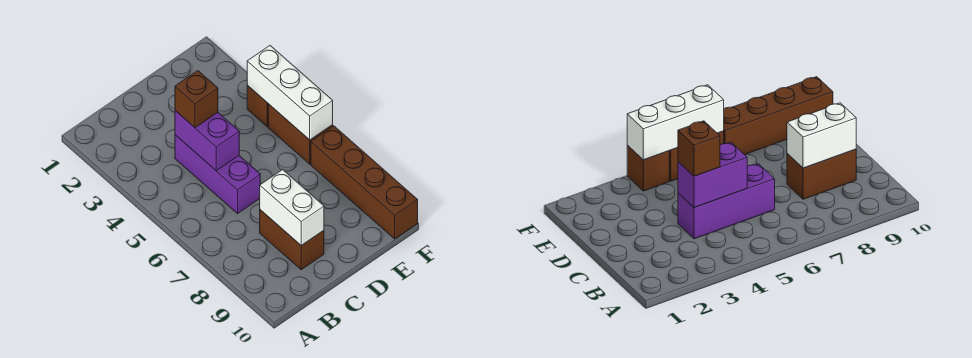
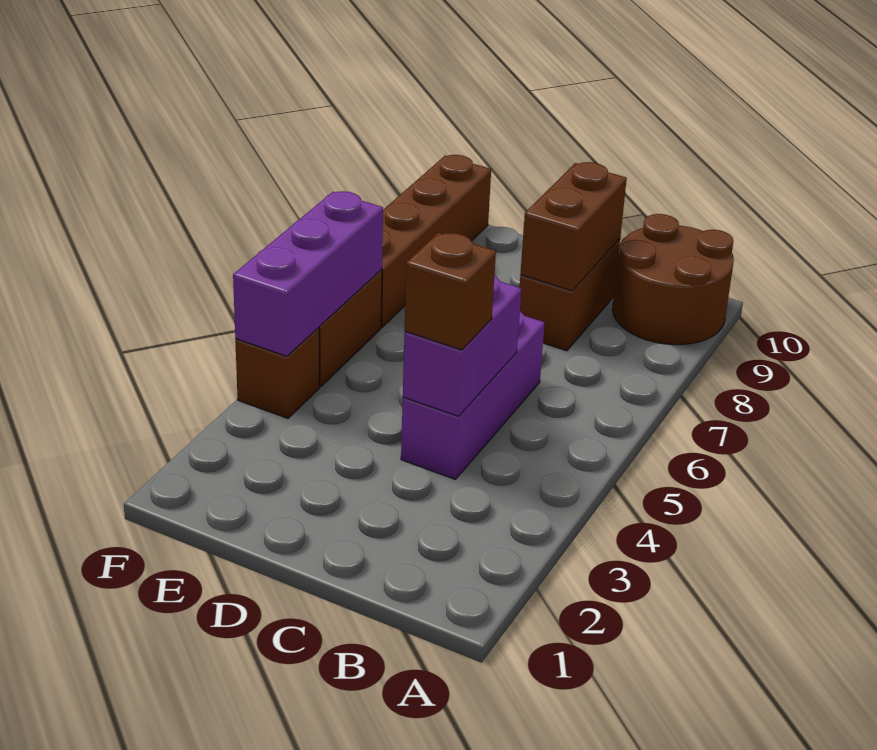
none -> brown round brick A9:B10 level 1
white brick C8:C9 level 2 -> brown brick C8:C9 level 2
white brick F4:F6 level 2 -> purple brick F4:F6 level 2

